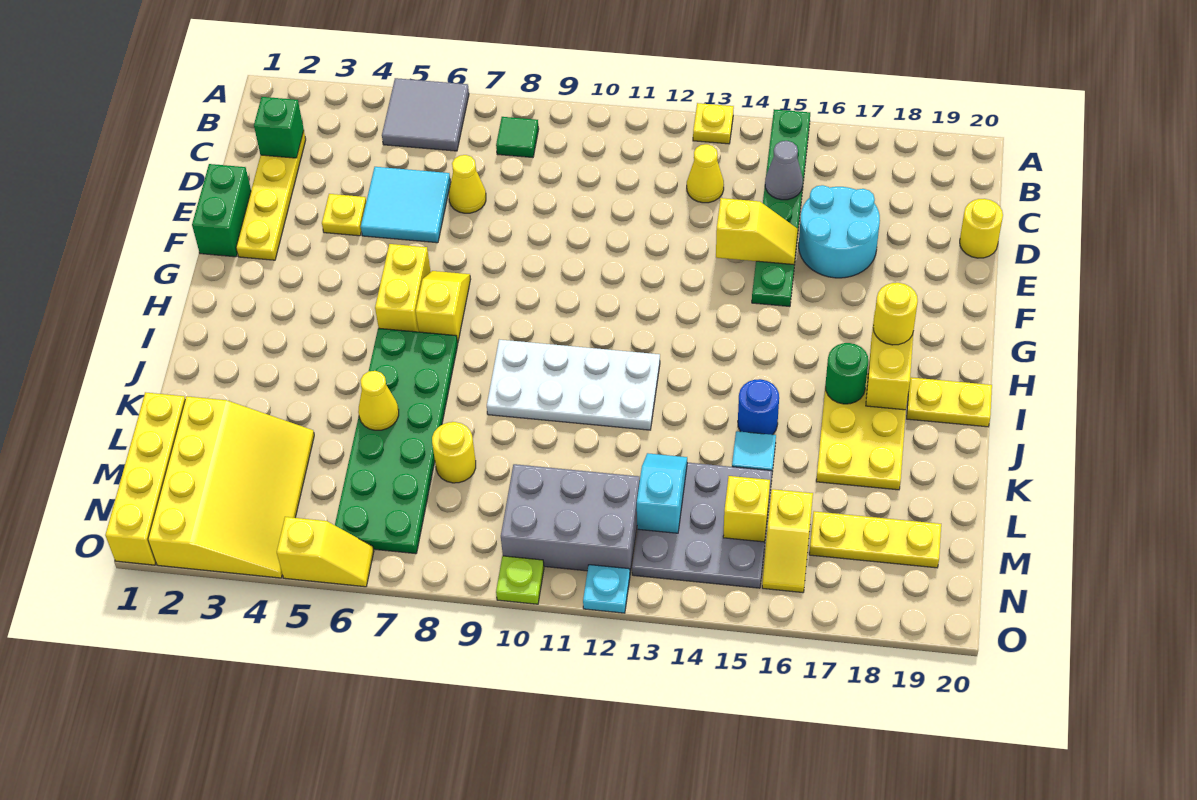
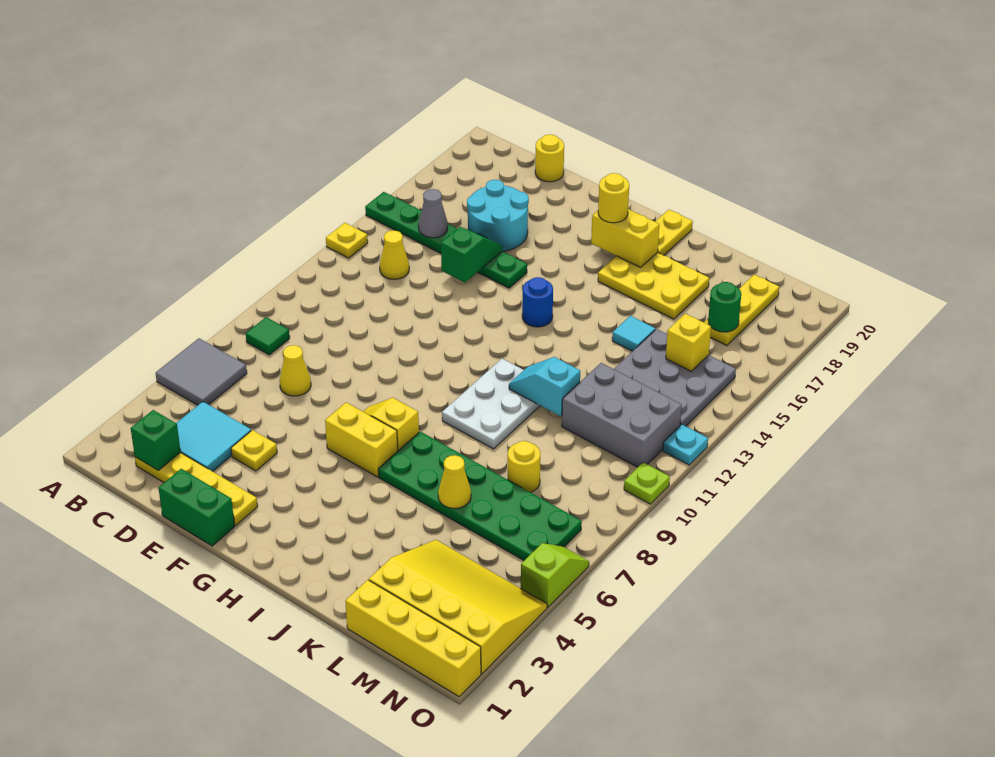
cyan tile D5:E6 level 1 -> cyan tile C3:D4 level 1
yellow slope E14:E15 level 2 top 14 -> green slope E14:E15 level 2 top 14
white plate I9:J12 level 1 -> white plate I9:J11 level 1
green round brick I17 level 2 -> green round brick M17 level 2
blue round brick J15 level 1 -> blue round brick H14 level 1
cyan slope L13:M13 level 2 top M -> cyan slope J11:K11 level 2 top K
grey brick M10:N12 level 1 -> grey brick L11:N12 level 1
yellow slope M16:N16 level 1 top M -> none
yellow slope O5:O6 level 1 top 5 -> lime slope O5:O6 level 1 top 5

